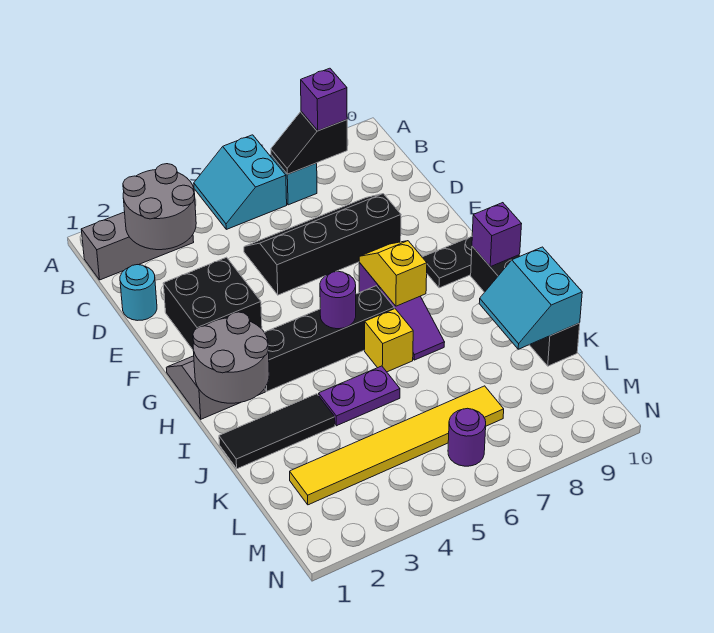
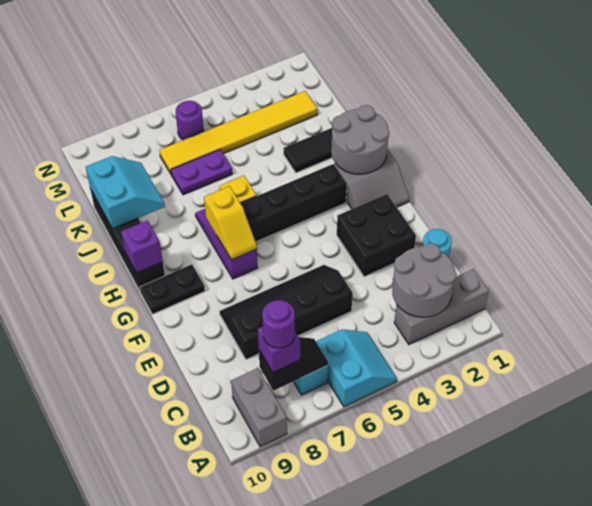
none -> grey brick A9:B9 level 1
black slope D5:E8 level 1 top E -> black slope D5:E8 level 1 top D
purple round brick H5 level 2 -> purple round brick B8 level 4
purple plate J4:J5 level 1 -> purple plate K6:K7 level 1

